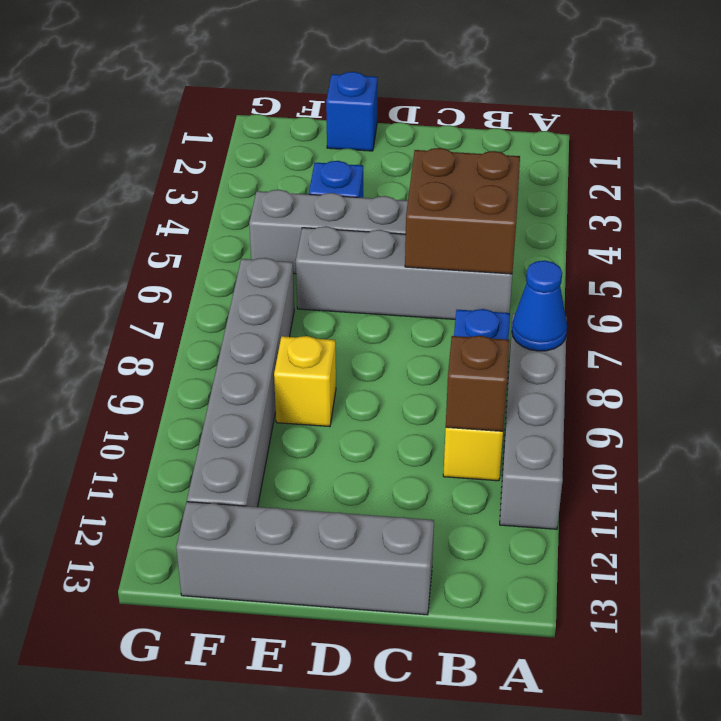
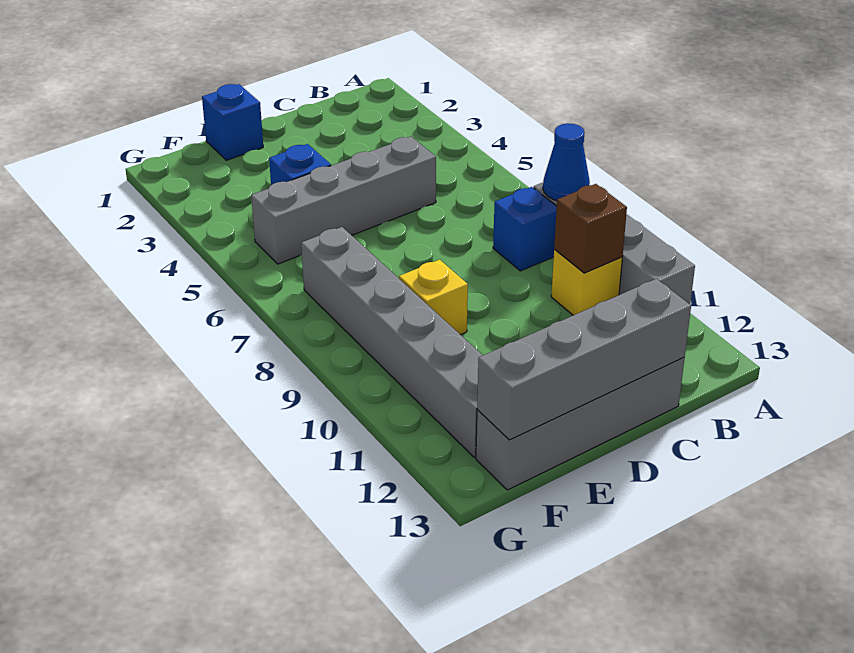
brown brick B5:C6 level 2 -> none
grey brick B6:E6 level 1 -> grey brick C13:F13 level 2

